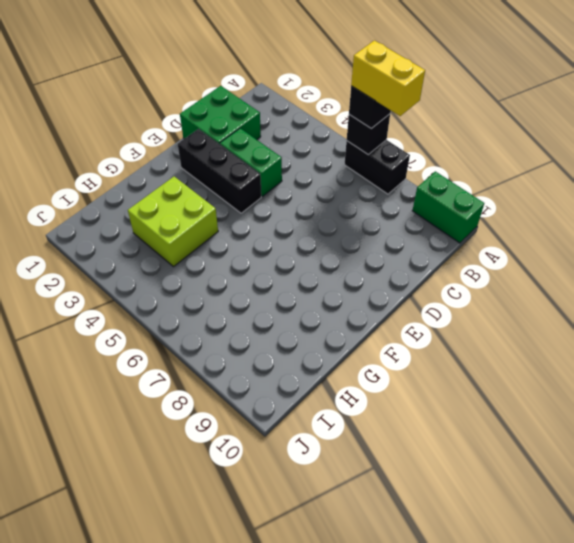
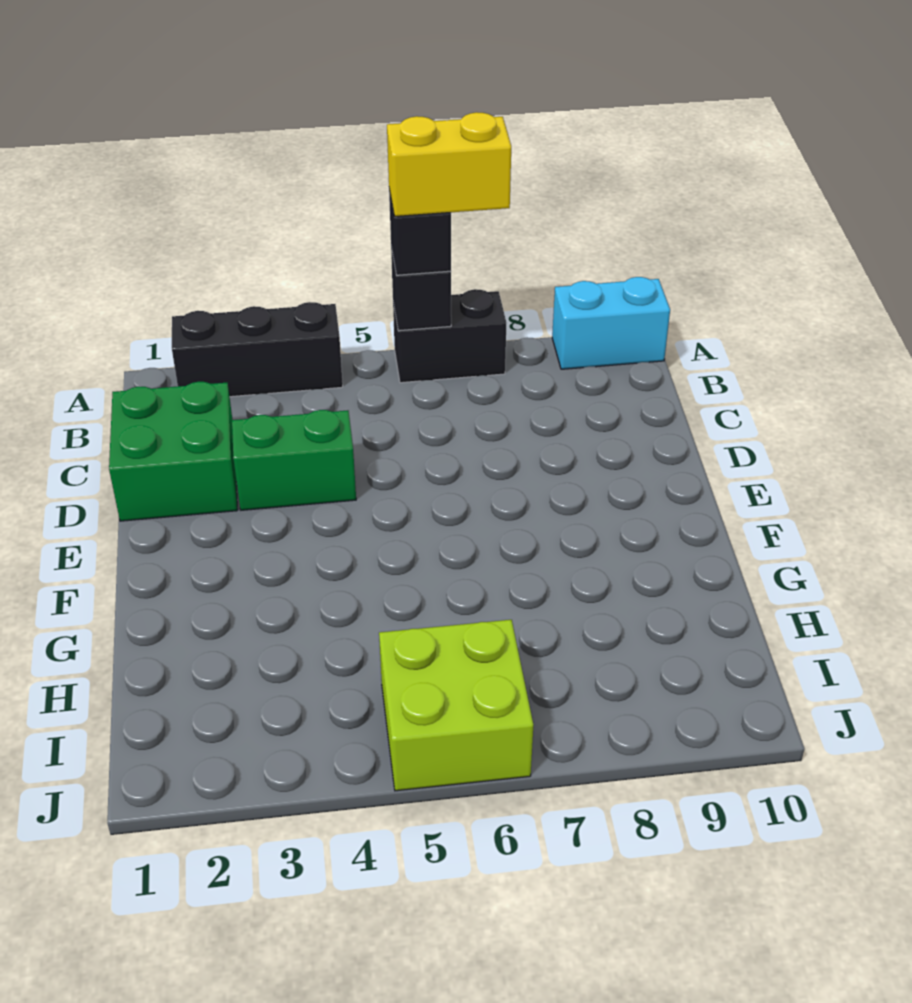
green brick A9:A10 level 1 -> cyan brick A9:A10 level 1
black brick E2:E4 level 1 -> black brick A2:A4 level 1
lime brick G3:H4 level 1 -> lime brick I5:J6 level 1

